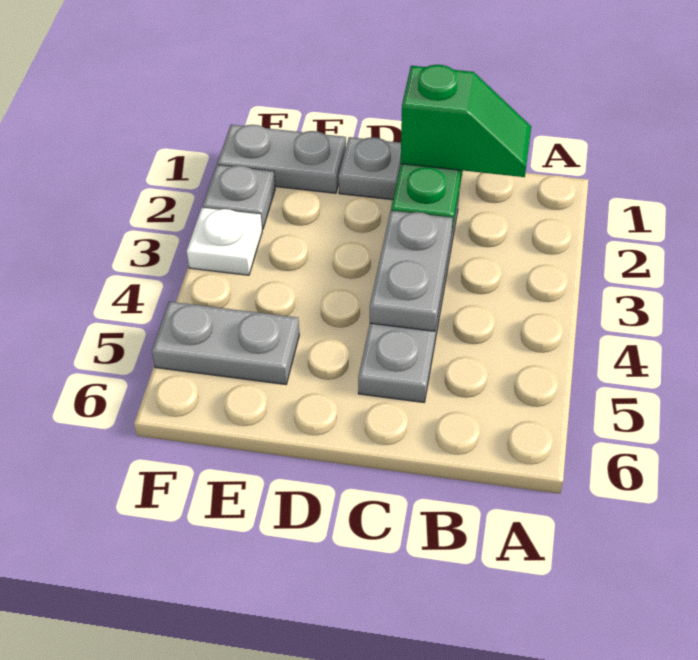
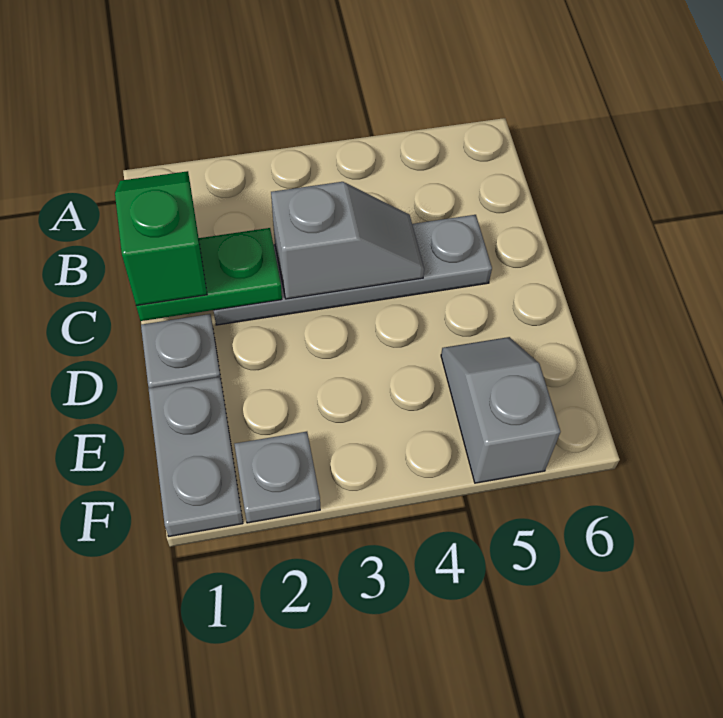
grey plate C3:C4 level 2 -> grey slope C3:C4 level 2 top 3
grey plate E5:F5 level 1 -> grey slope E5:F5 level 1 top F
white plate F3 level 1 -> none

